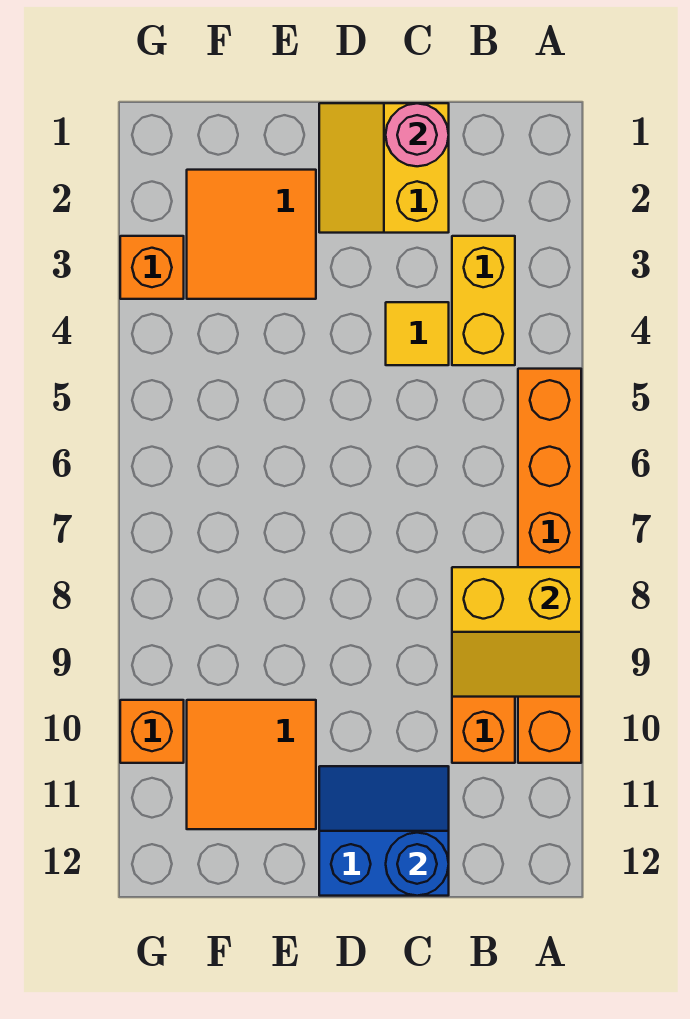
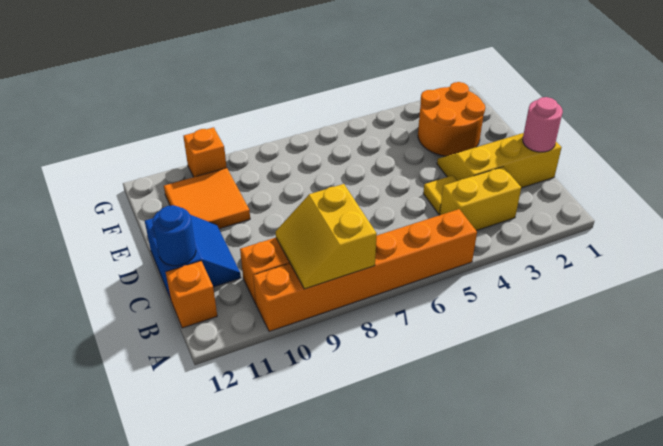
yellow slope C1:D2 level 1 top C -> yellow slope C1:D3 level 1 top C
orange tile E2:F3 level 1 -> orange round brick E2:F3 level 1
orange brick G3 level 1 -> orange brick B12 level 1

